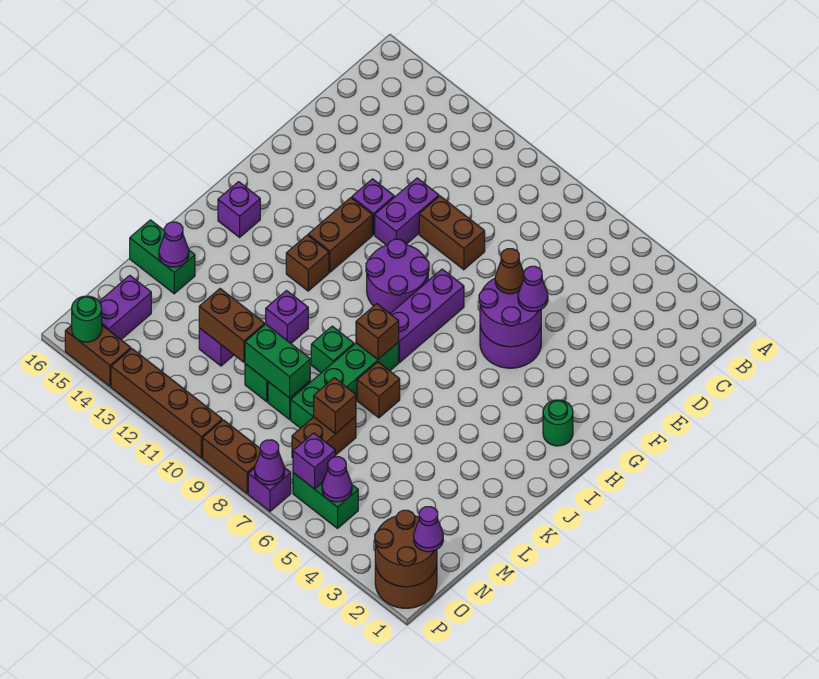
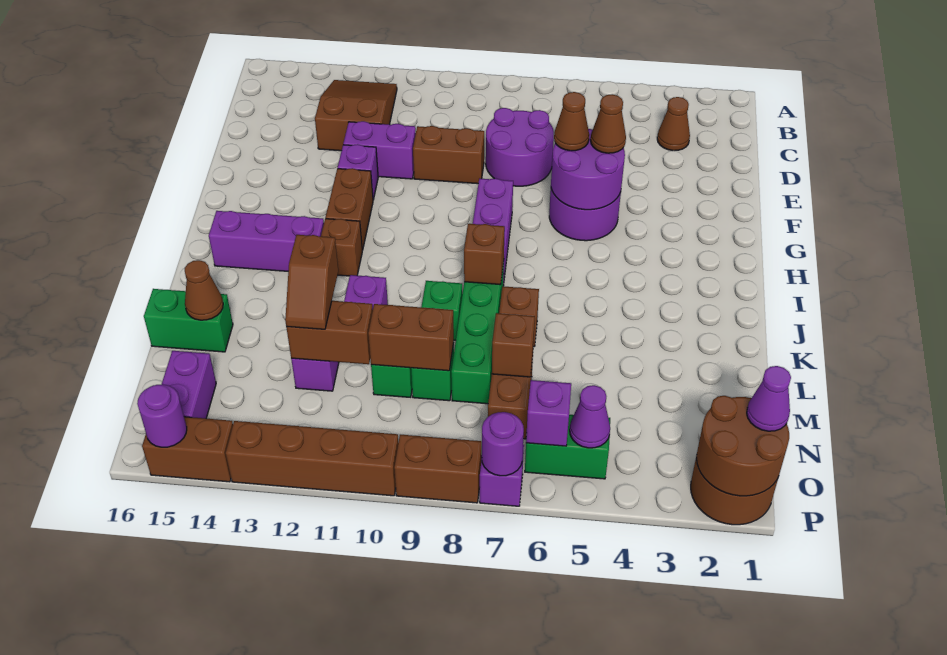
none -> brown slope B12:D13 level 1 top D
none -> brown cone C3 level 1
purple brick E11:F11 level 1 -> purple brick E11:E12 level 1
purple cone F5 level 3 -> brown cone F5 level 3
purple round brick G9:H10 level 1 -> purple round brick D7:E8 level 1
green round brick H2 level 1 -> none
purple brick I15 level 1 -> purple brick I13:I15 level 1
none -> brown slope L12:M12 level 3 top L
purple cone L15 level 2 -> brown cone L15 level 2
green brick M9:M10 level 2 -> brown brick M9:M10 level 2
purple cone P7 level 2 -> purple round brick P7 level 2
green round brick P15 level 2 -> purple round brick P15 level 2

